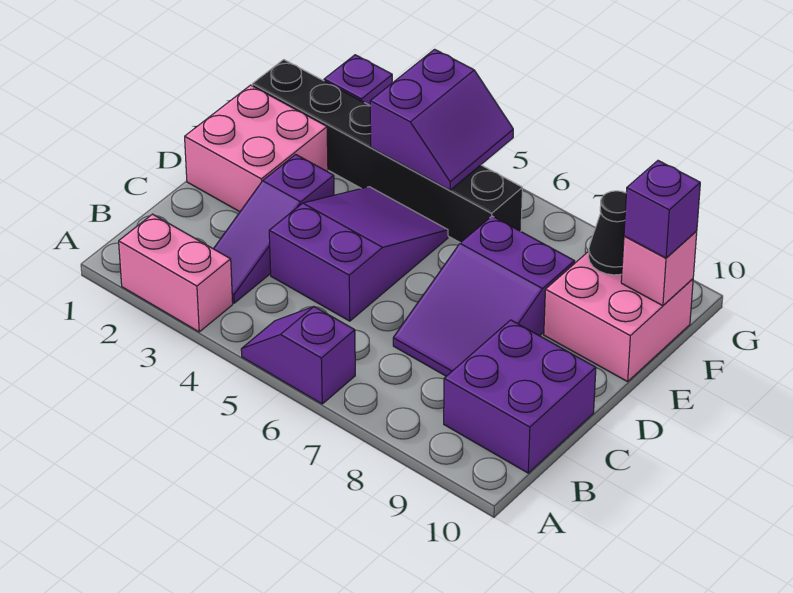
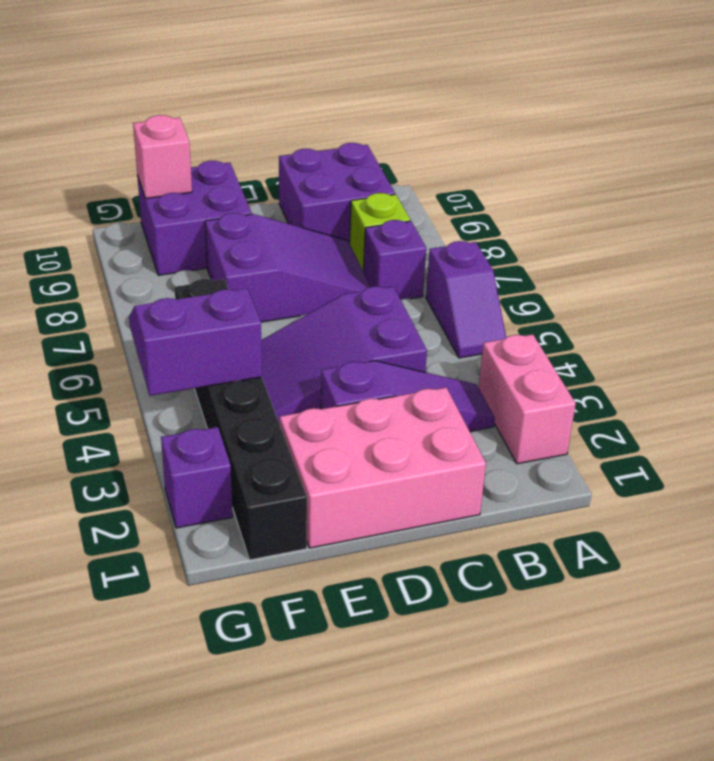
none -> lime brick B8 level 1
pink brick D1:E2 level 1 -> pink brick C1:E2 level 1
pink brick E9:F10 level 1 -> purple brick E9:F10 level 1
black cone F9 level 2 -> none
purple brick F10 level 3 -> purple brick B7 level 1

